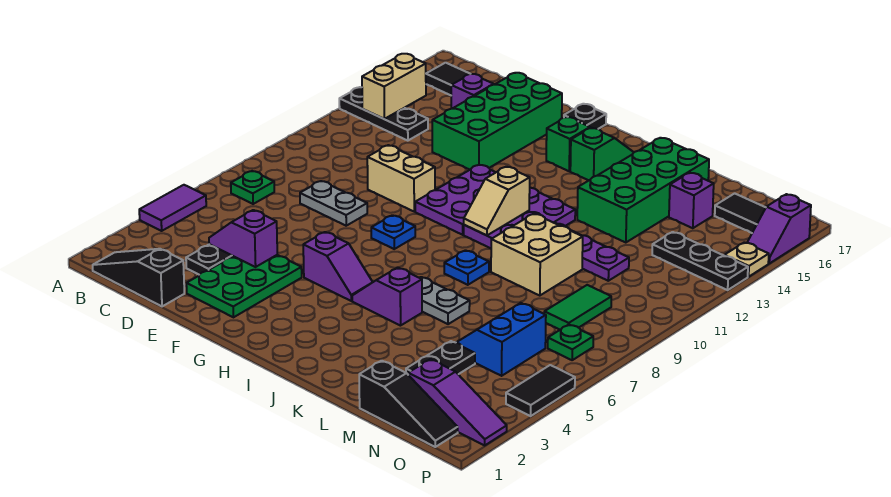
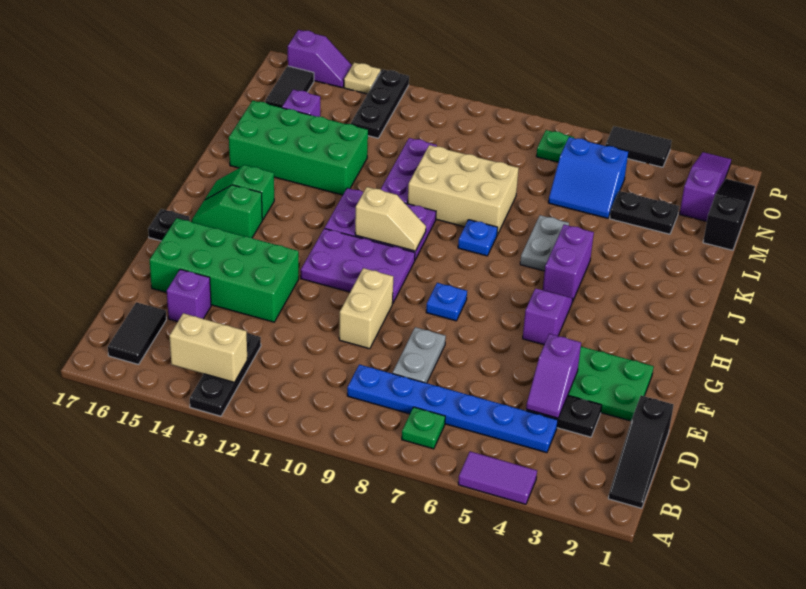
none -> blue plate C4:C9 level 1
purple slope I5:J5 level 1 top J -> purple brick I5:J5 level 1
tan brick K9:L10 level 1 -> tan brick K8:L10 level 1
green tile N8:N9 level 1 -> none

